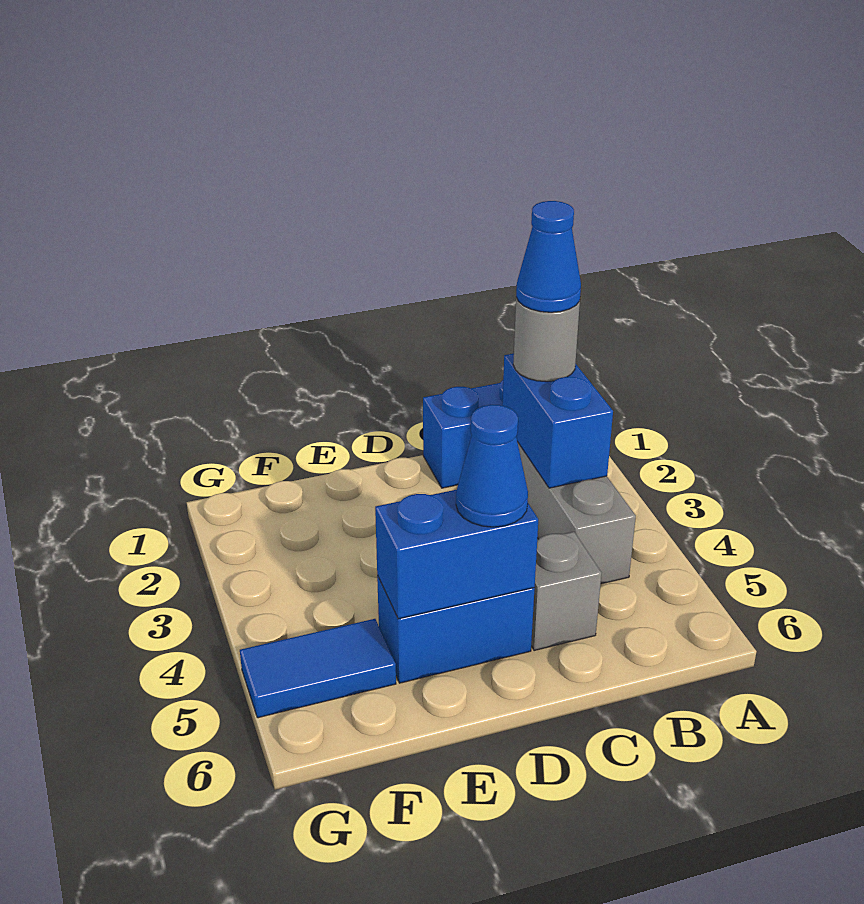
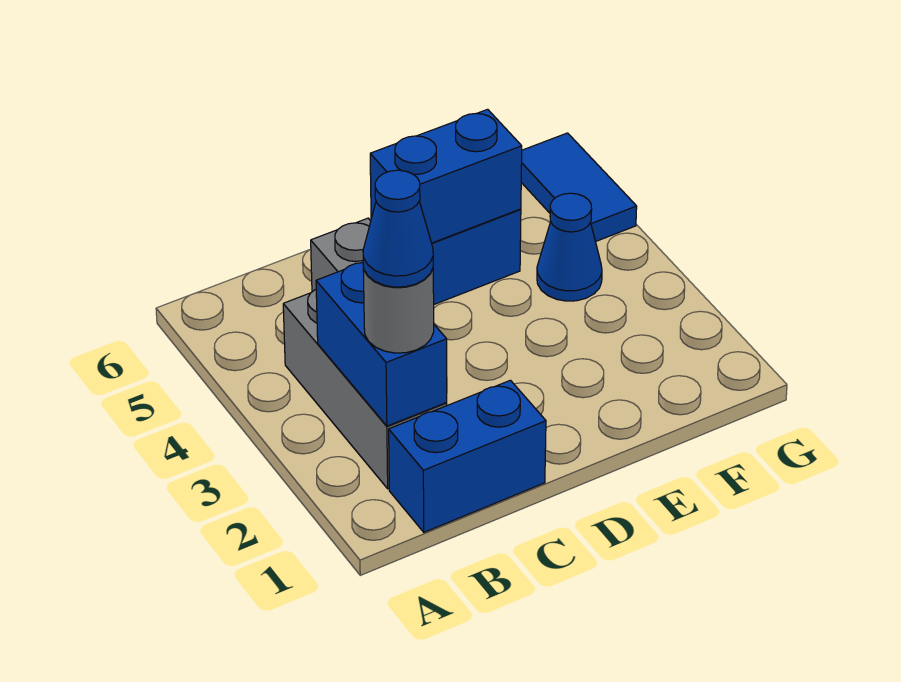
blue cone D5 level 3 -> blue cone F4 level 1
blue tile F5:G5 level 1 -> blue tile G5:G6 level 1

